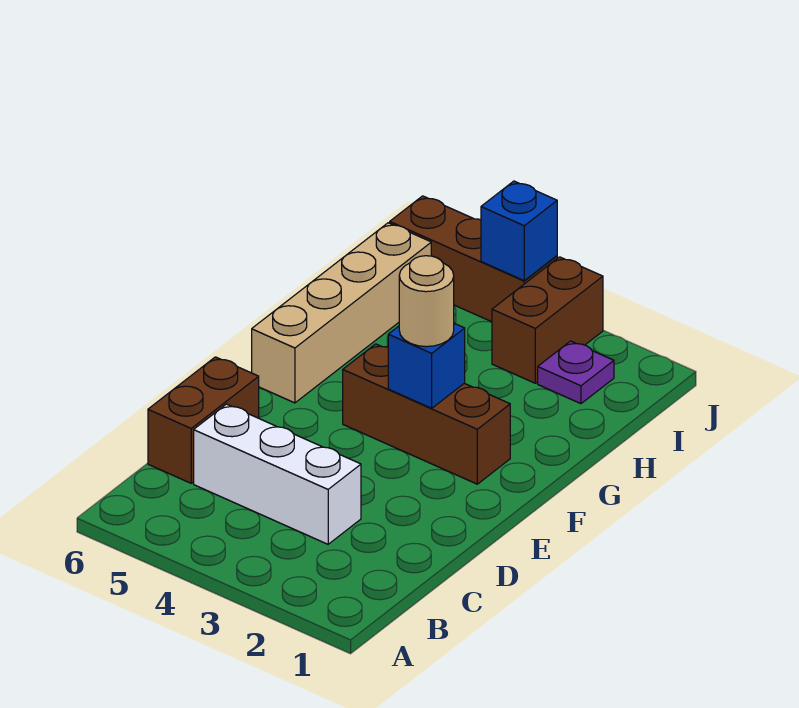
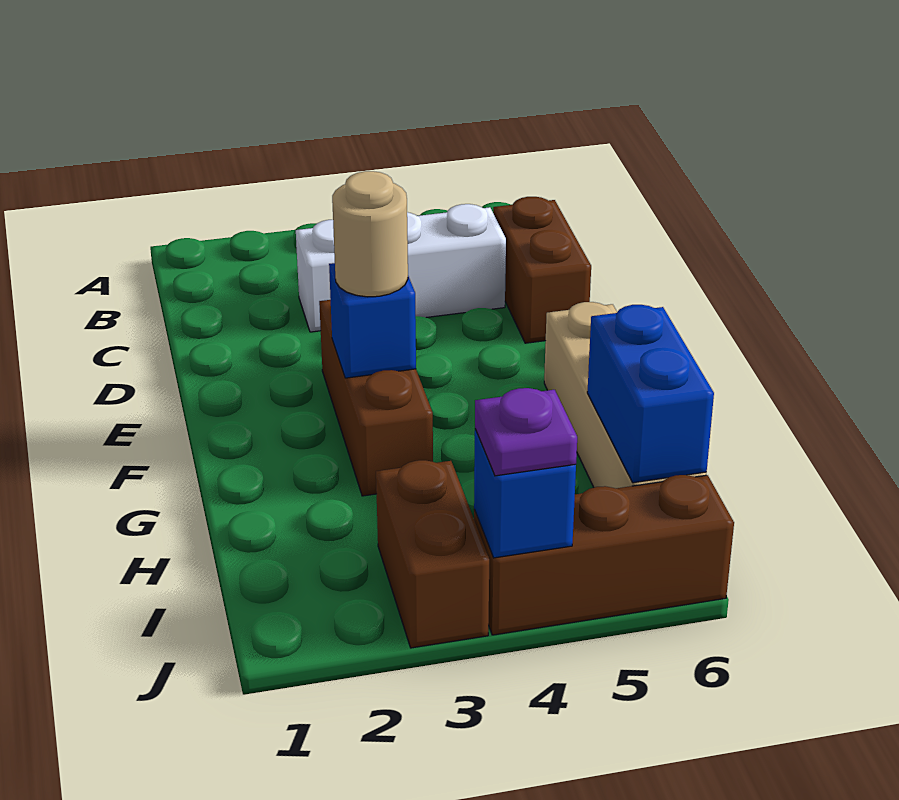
brown brick F2:F4 level 1 -> brown brick E3:G3 level 1
none -> blue brick H6:I6 level 2
purple plate I2 level 1 -> purple plate J4 level 3

